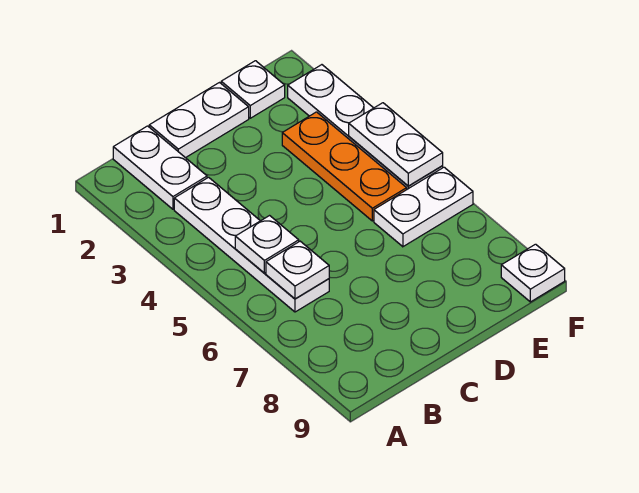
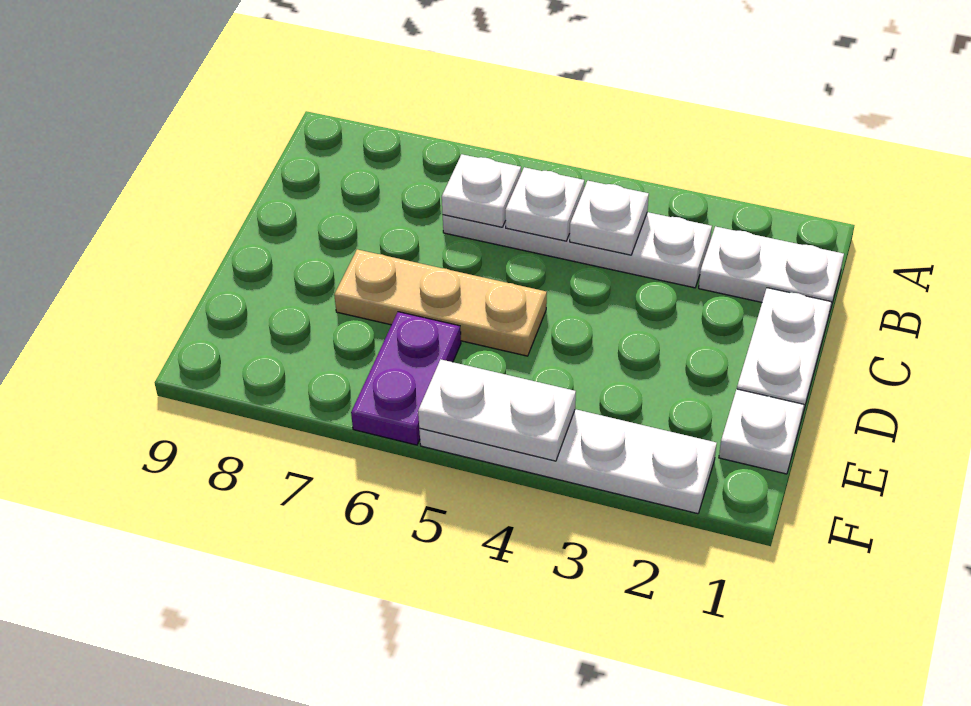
none -> tan plate D5:D7 level 1
orange plate E3:E5 level 1 -> none
white plate E6:F6 level 1 -> purple plate E6:F6 level 1
white plate F9 level 1 -> white plate B4 level 2

